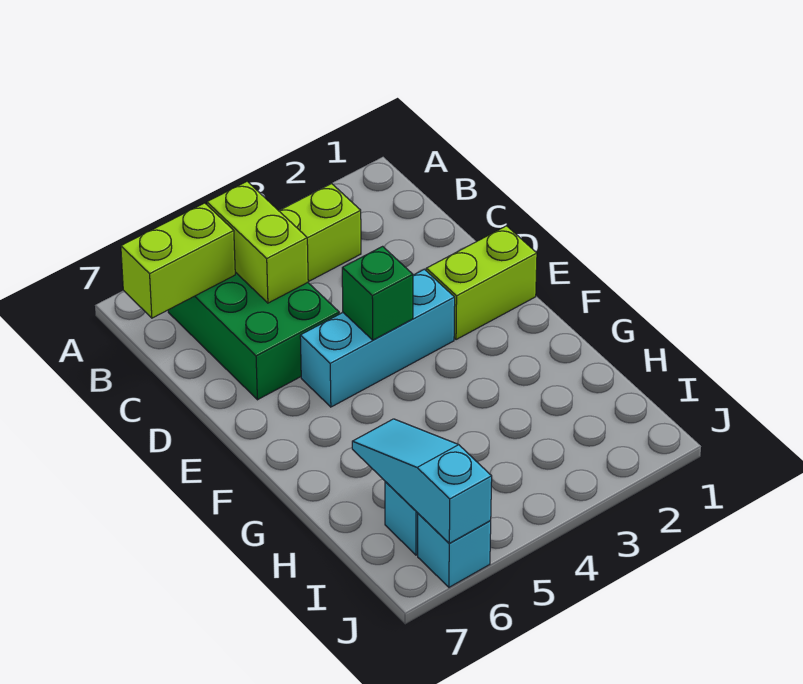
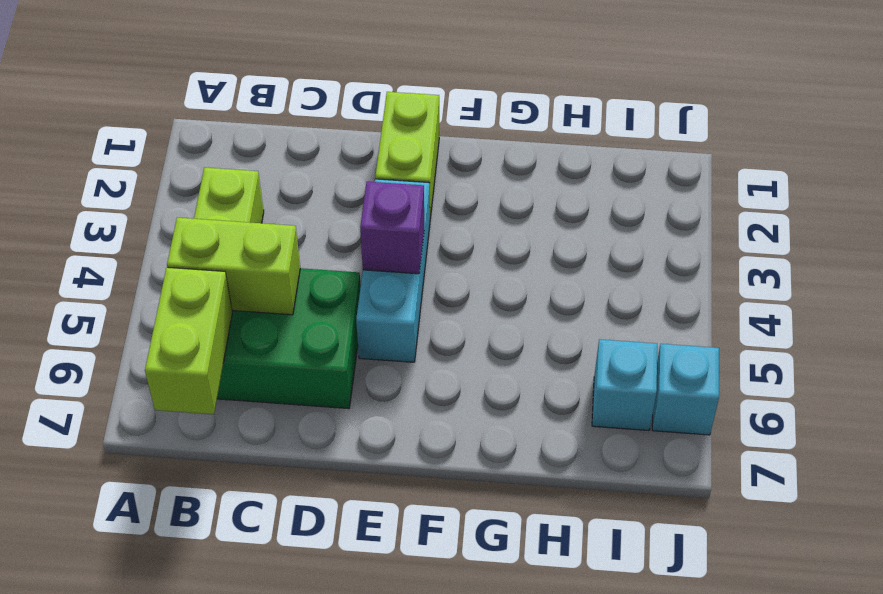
green brick E4 level 2 -> purple brick E4 level 2
cyan slope H6:J6 level 2 top J -> none

